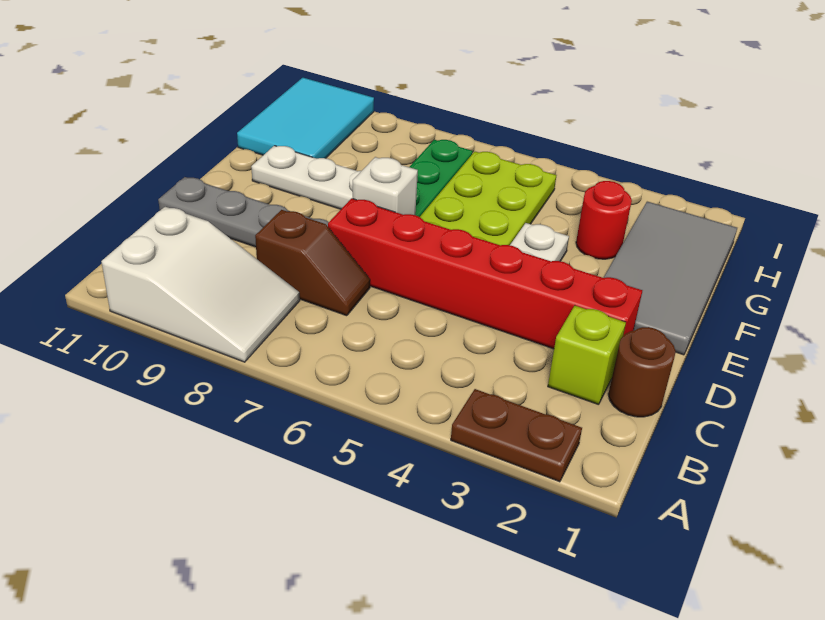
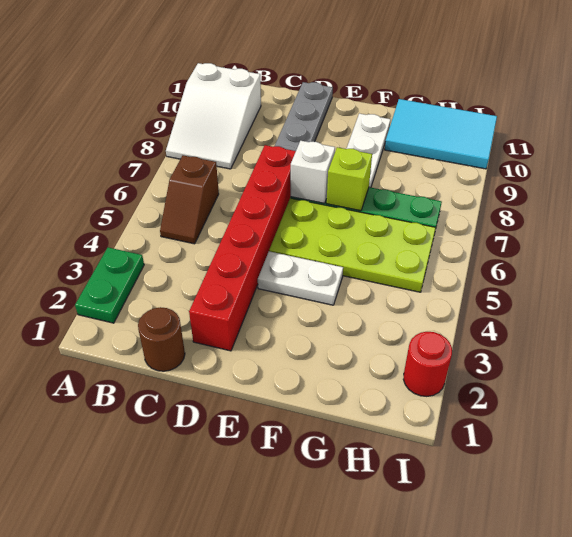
brown plate A2:A3 level 1 -> green plate A2:A3 level 1
lime brick C2 level 1 -> lime brick F7 level 2
brown slope C7:C8 level 1 top 8 -> brown slope B5:B6 level 1 top 6
grey tile E1:H2 level 1 -> none
red round brick G3 level 1 -> red round brick I2 level 1

